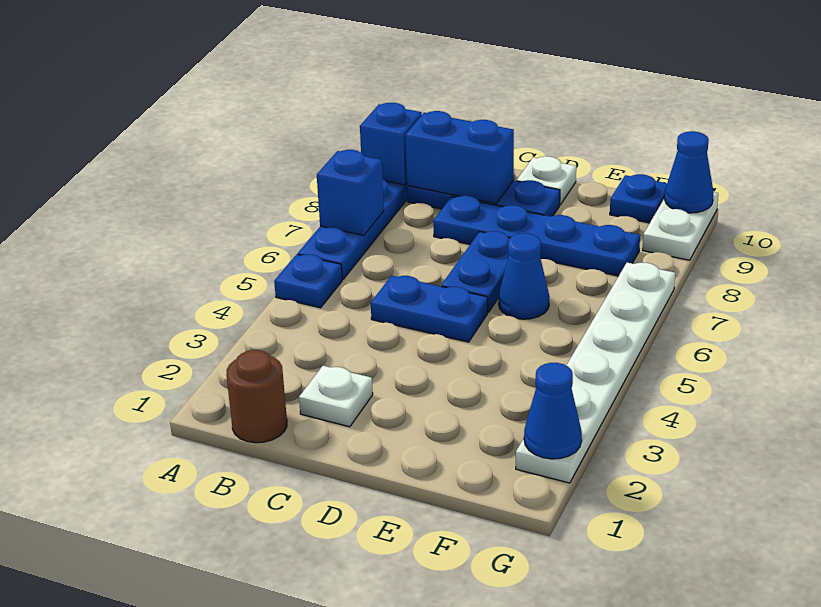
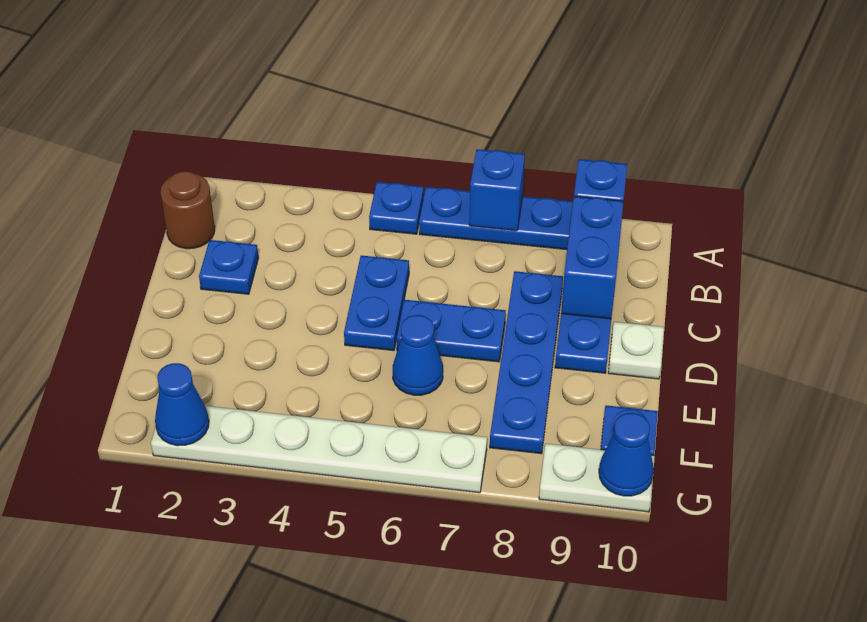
white plate C2 level 1 -> blue plate C2 level 1

